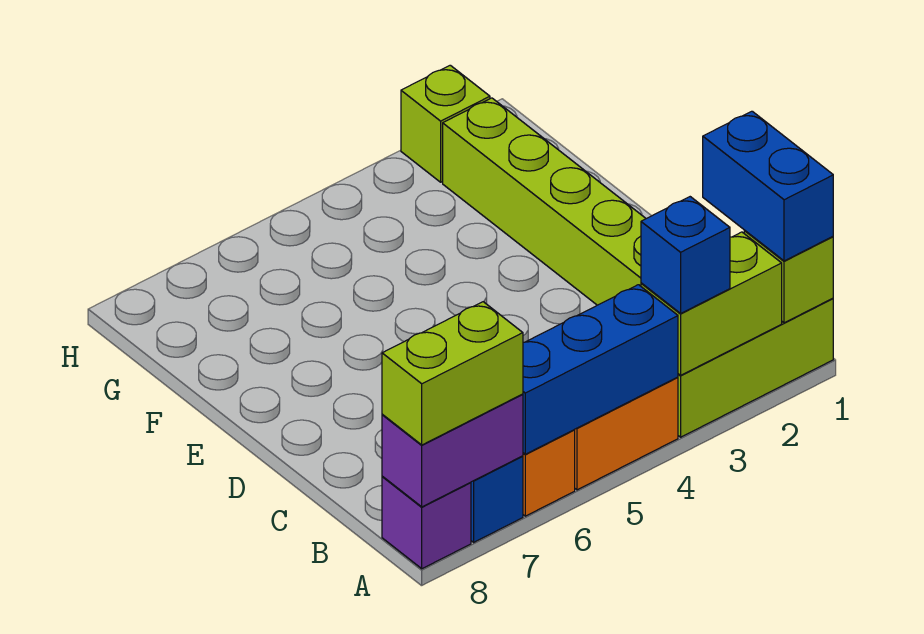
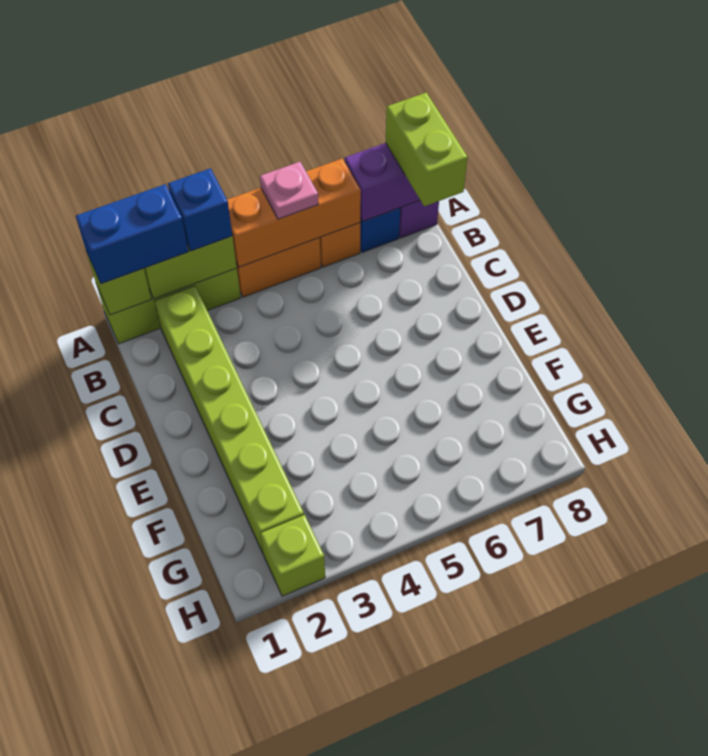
blue brick A1:B1 level 3 -> blue brick A1:A2 level 3
blue brick A4:A6 level 2 -> orange brick A4:A6 level 2
none -> pink plate A5 level 3
lime brick A7:A8 level 3 -> lime brick A8:B8 level 3

